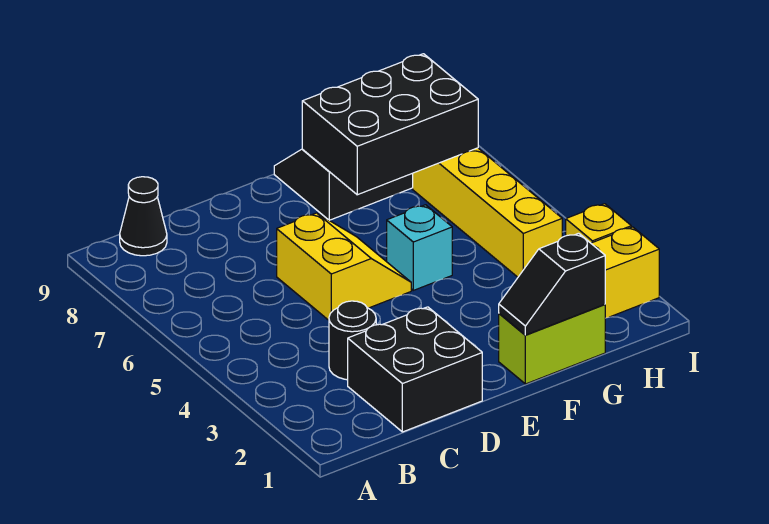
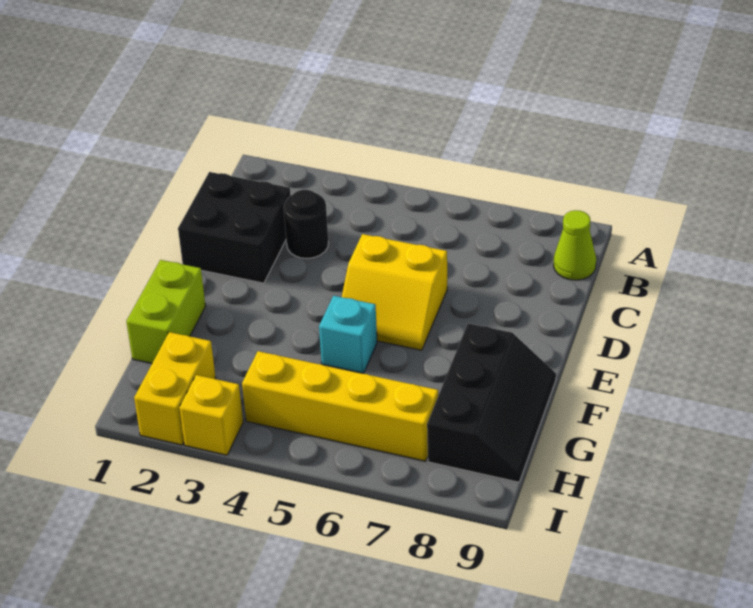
black cone B9 level 1 -> lime cone B9 level 1
black slope F1:G1 level 2 top G -> none
black brick F7:H8 level 2 -> none

